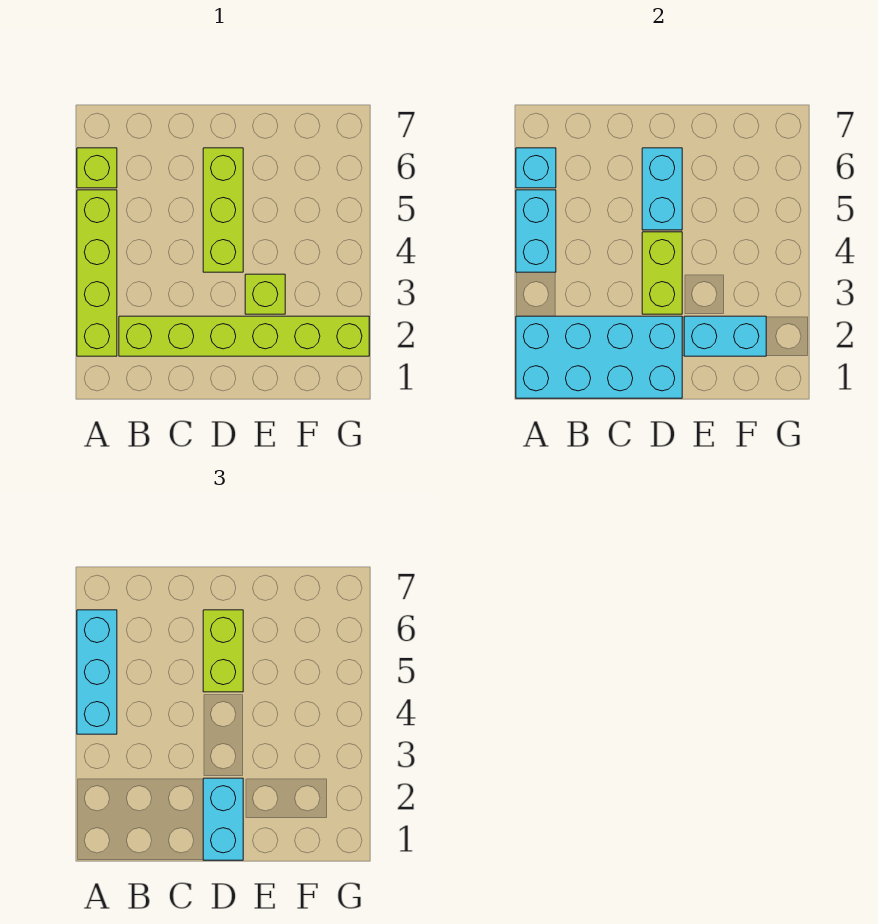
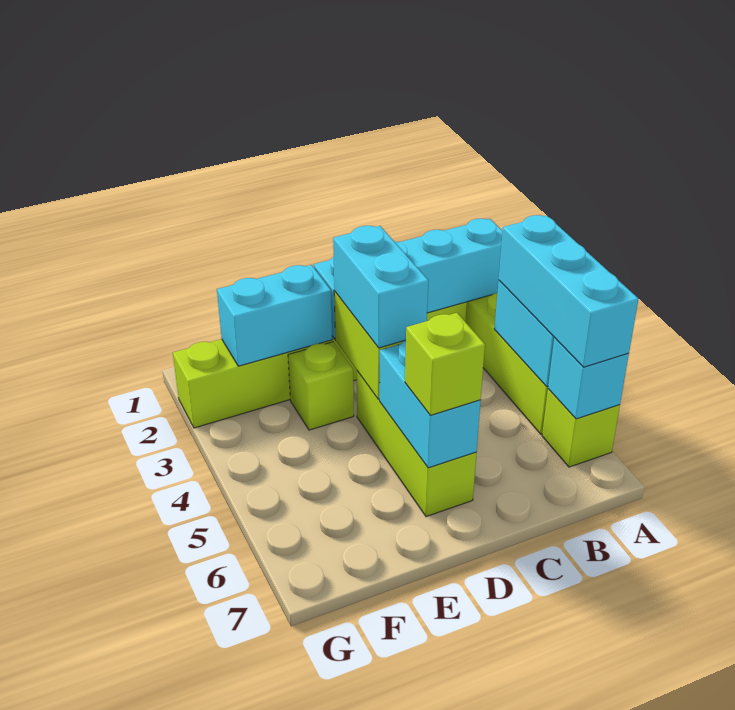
cyan brick A1:D2 level 2 -> cyan brick A2:D2 level 2
cyan brick D1:D2 level 3 -> cyan brick D3:D4 level 3
lime brick D5:D6 level 3 -> lime brick D6 level 3

